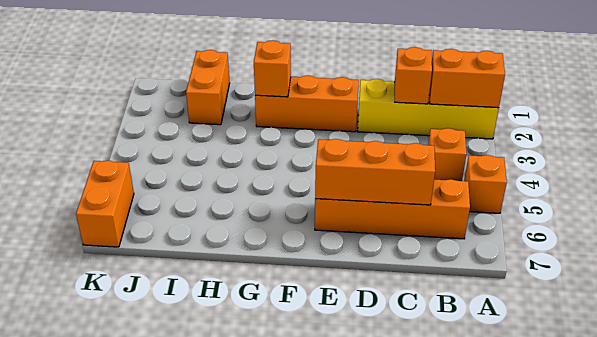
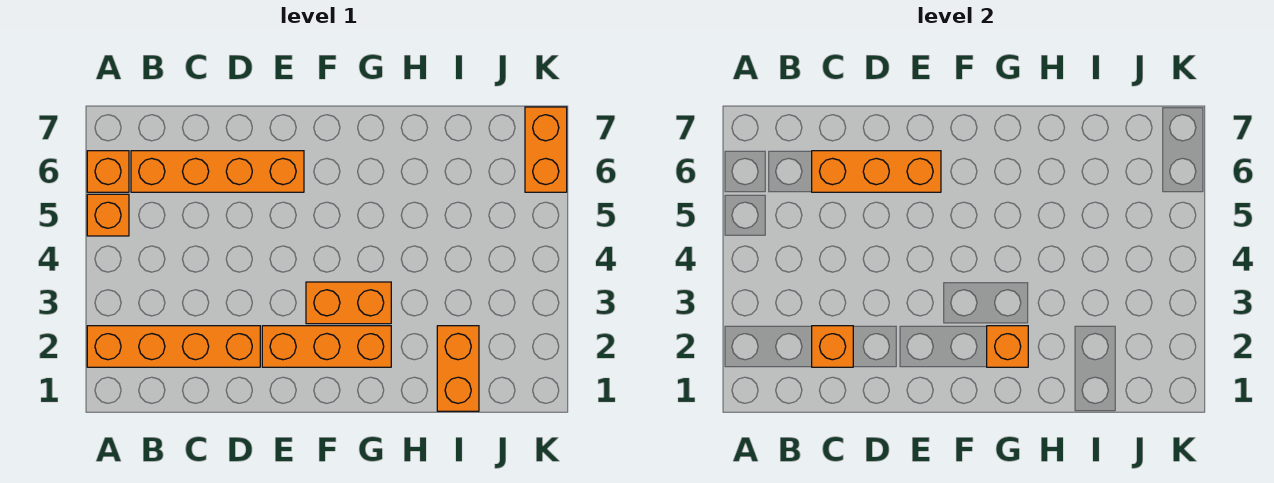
yellow brick A2:D2 level 1 -> orange brick A2:D2 level 1
orange brick A2:B2 level 2 -> orange brick F3:G3 level 1
orange brick B4 level 1 -> orange brick A6 level 1

